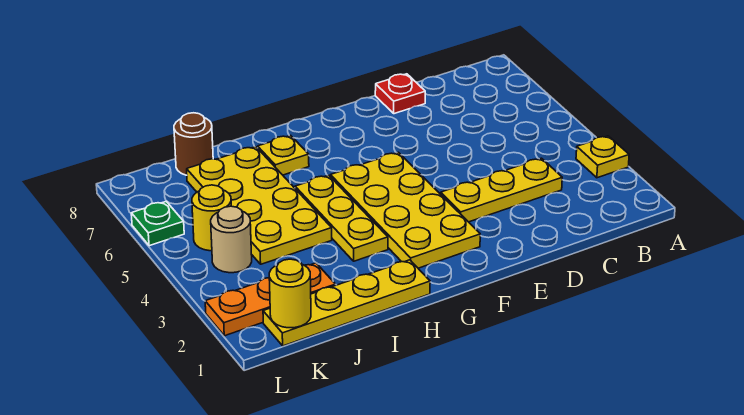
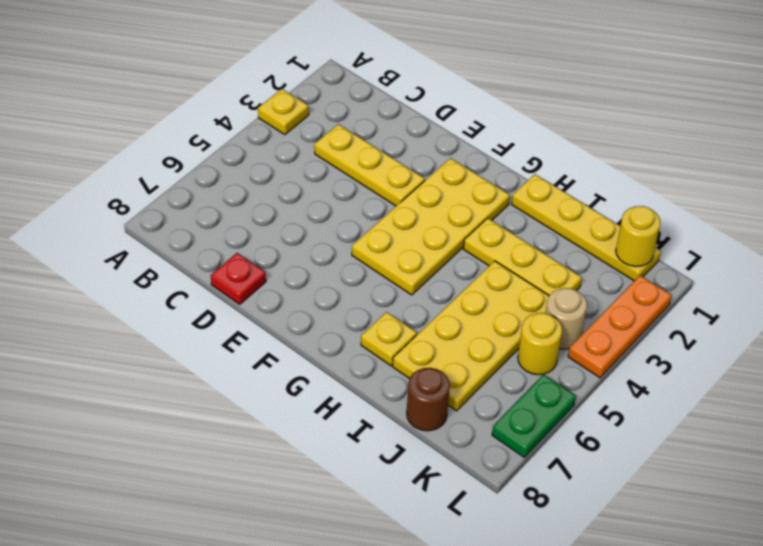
yellow plate H3:H5 level 1 -> yellow plate H3:J3 level 1
orange plate J2:L2 level 1 -> orange plate L2:L4 level 1
green plate L6 level 1 -> green plate L6:L7 level 1

